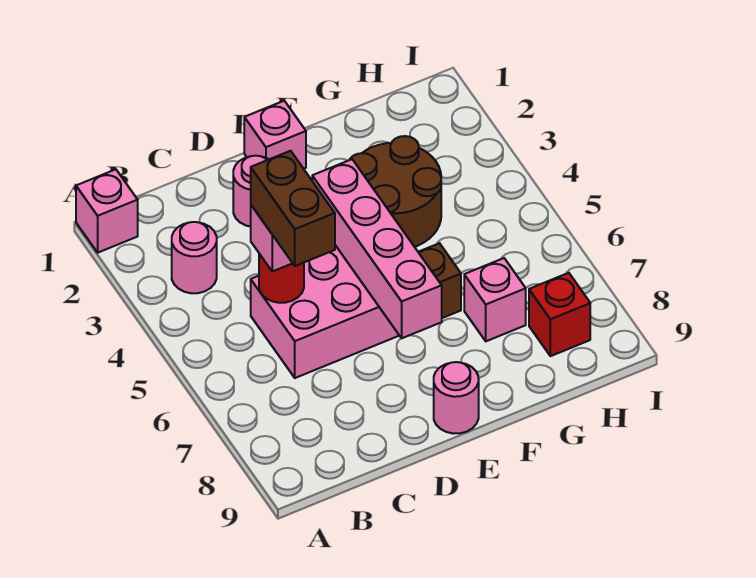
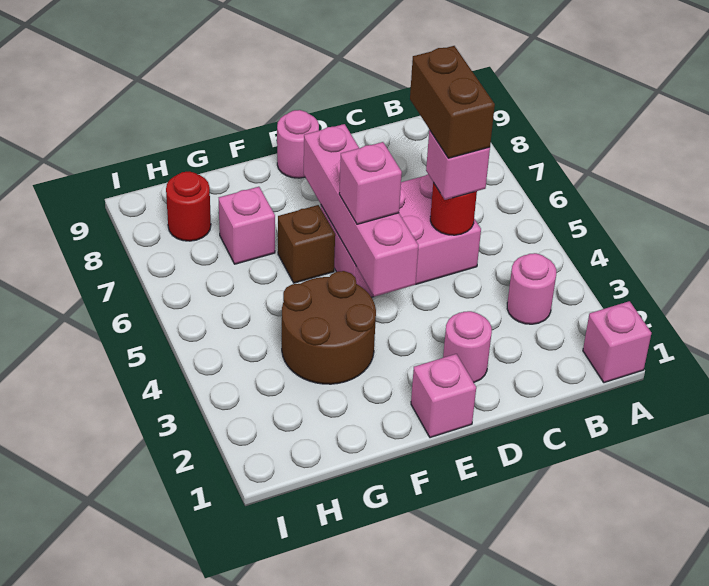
none -> pink brick E5 level 3
red brick H8 level 1 -> red round brick H8 level 1

